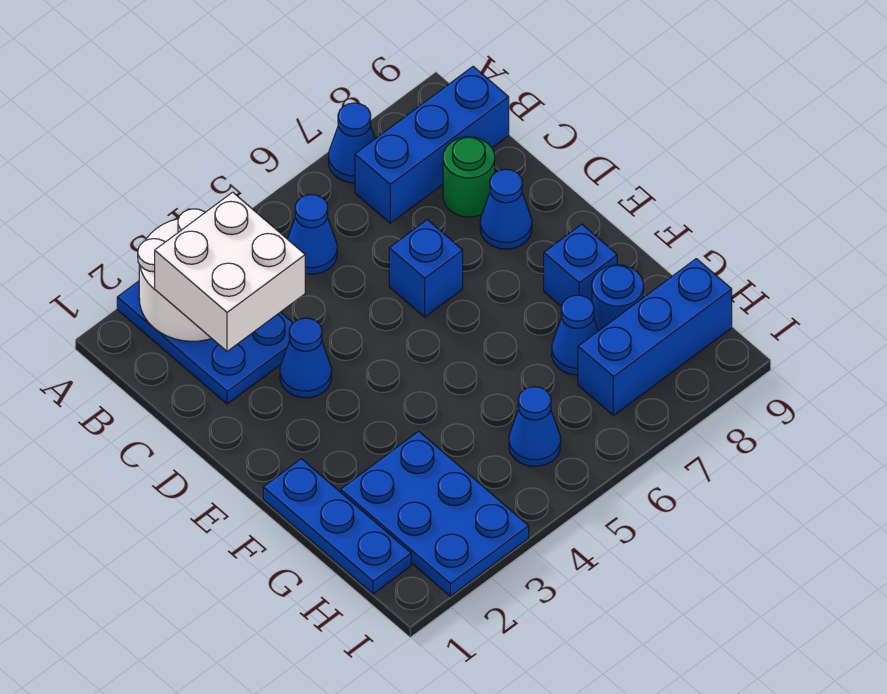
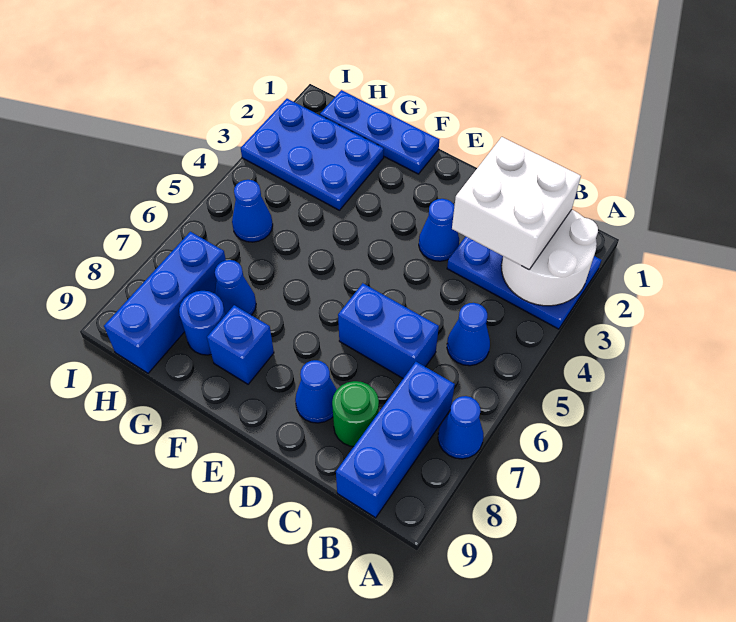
blue brick D6 level 1 -> blue brick C6:D6 level 1

